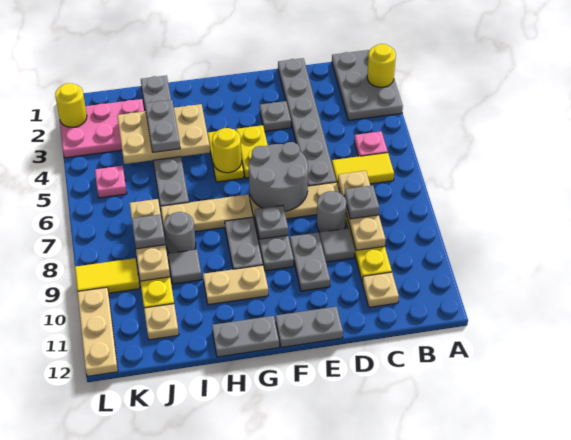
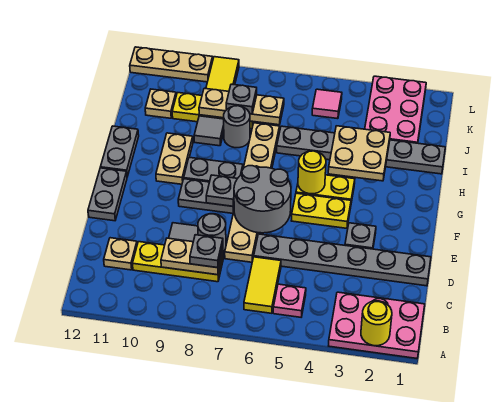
grey plate A1:B3 level 1 -> pink plate A1:B3 level 1
tan plate C7:C9 level 2 -> tan plate C8:C9 level 2
grey plate E9:E10 level 1 -> none
tan plate H3:J4 level 2 -> tan plate H3:I4 level 2
grey plate I3:I4 level 3 -> none
pink plate K5 level 1 -> pink tile K5 level 1
yellow round brick L2 level 2 -> none

